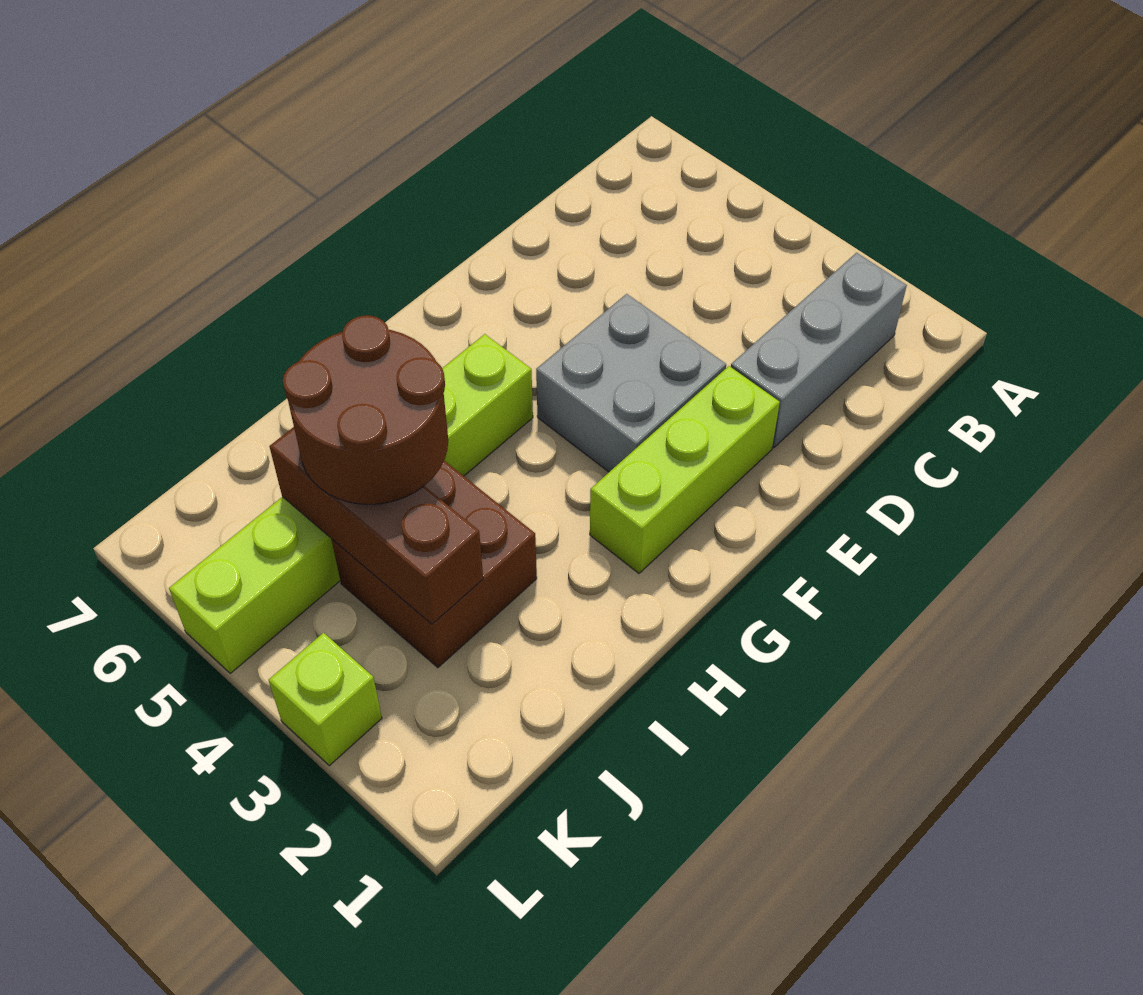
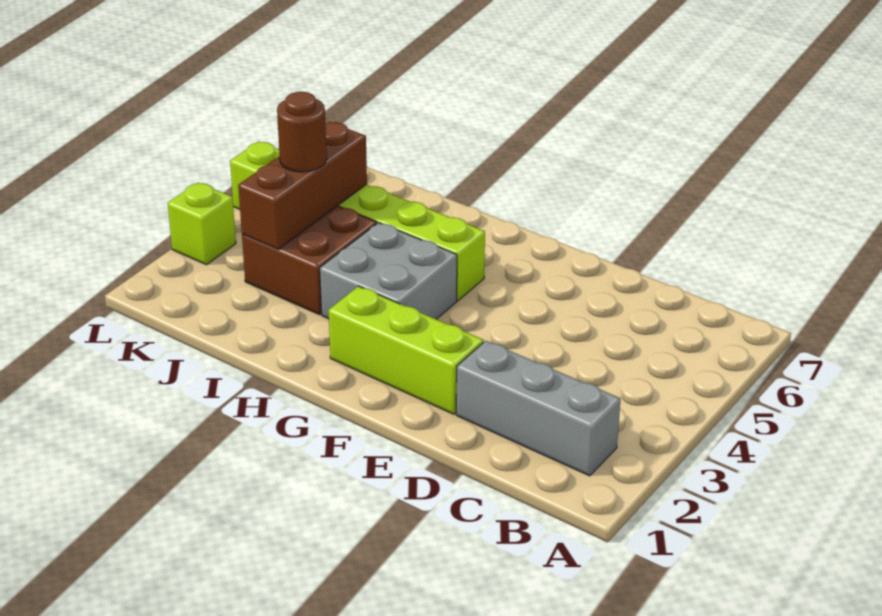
grey brick E3:F4 level 1 -> grey brick G3:H4 level 1
brown round brick I4:J5 level 3 -> brown round brick J4 level 3

